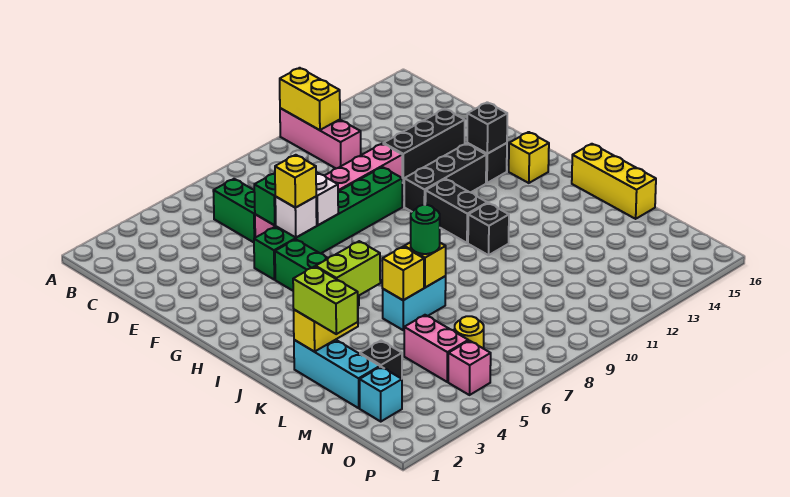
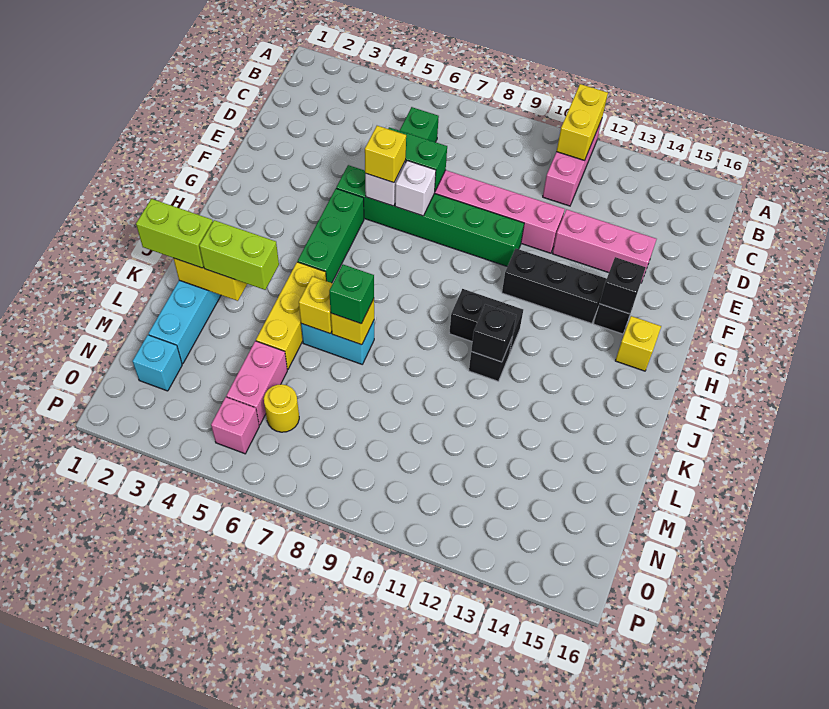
black brick E12:E14 level 1 -> pink brick E12:E14 level 1
black brick H11:I11 level 1 -> black brick I10:I11 level 1
yellow brick J16:L16 level 1 -> yellow brick J5:L5 level 1
lime brick K2:L2 level 3 -> lime brick K1:K2 level 3
green round brick K7 level 3 -> green brick K7 level 3
black brick M3 level 1 -> black brick J11 level 2

